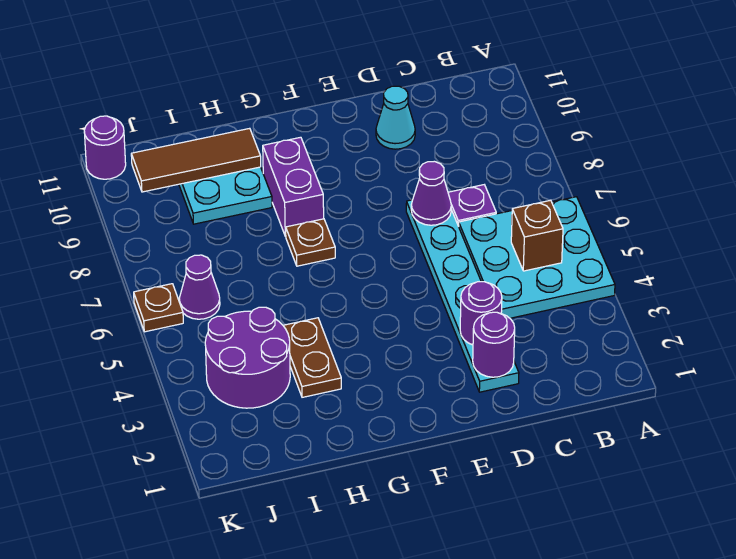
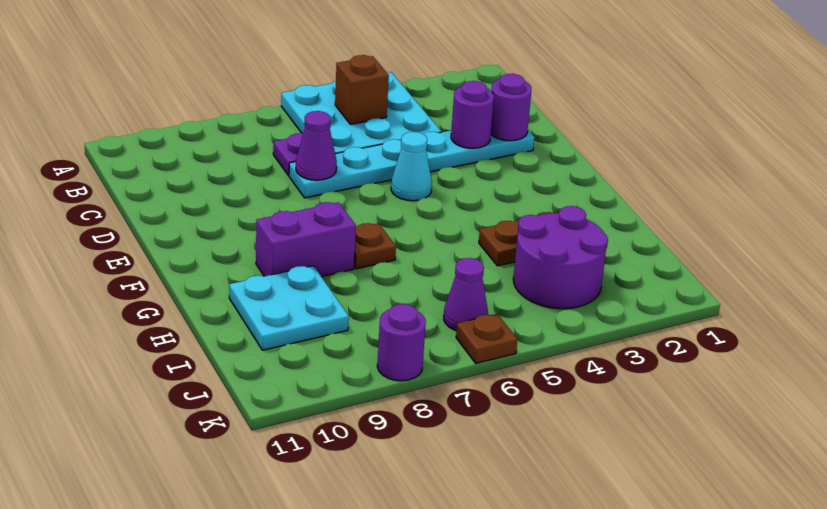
cyan cone D10 level 1 -> cyan cone E5 level 1
brown tile H10:J10 level 2 -> none
purple round brick K11 level 1 -> purple round brick K8 level 1

